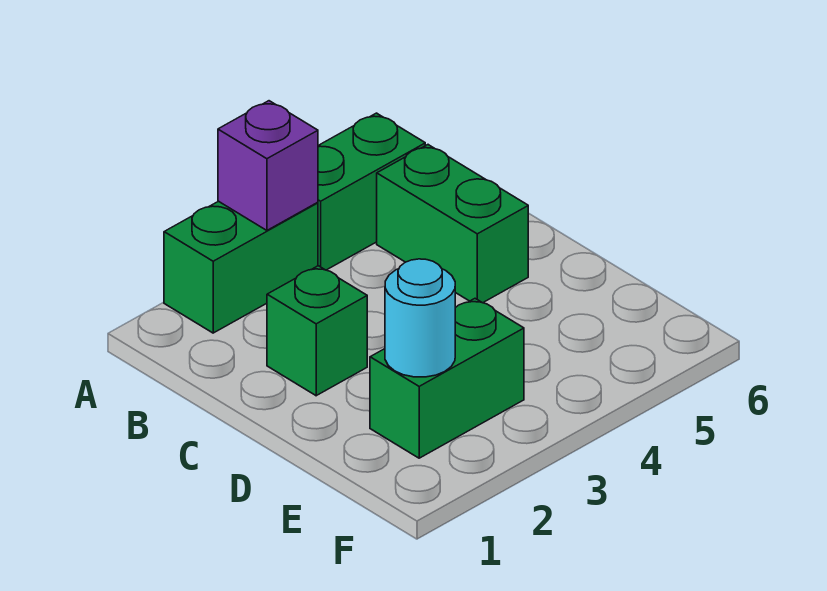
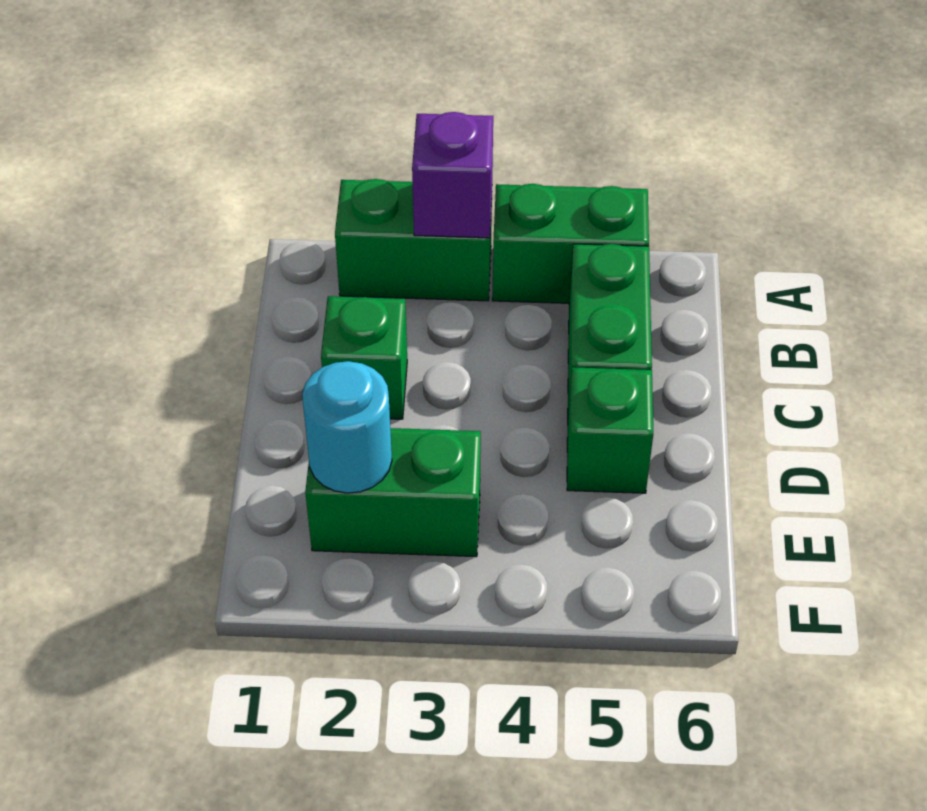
none -> green brick D5 level 1

